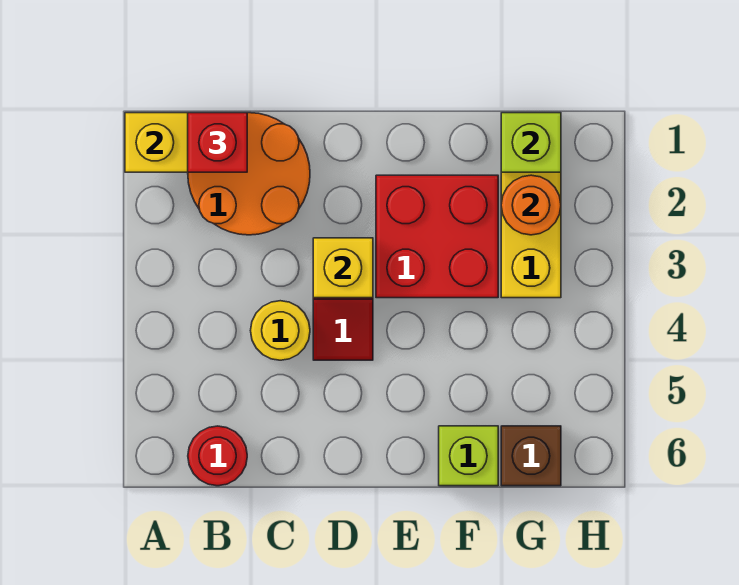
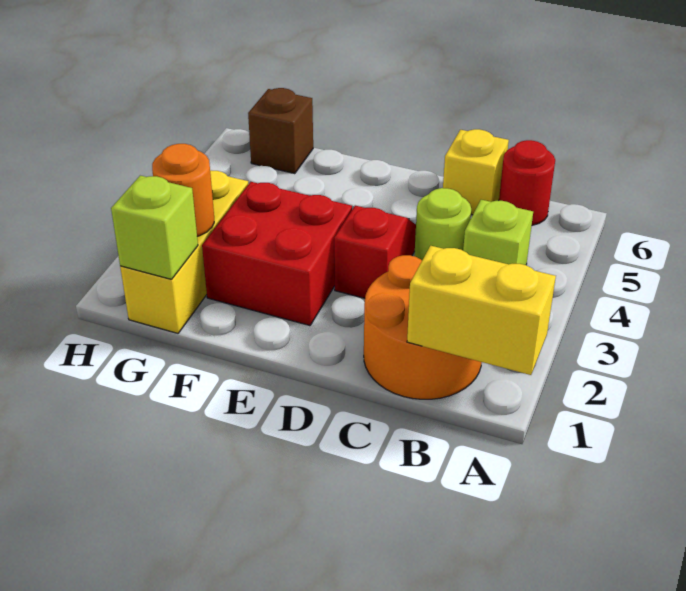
red brick B1 level 3 -> none
yellow round brick C4 level 1 -> lime round brick C4 level 1
yellow brick D3 level 2 -> yellow brick C6 level 1
lime brick F6 level 1 -> lime brick B4 level 1

